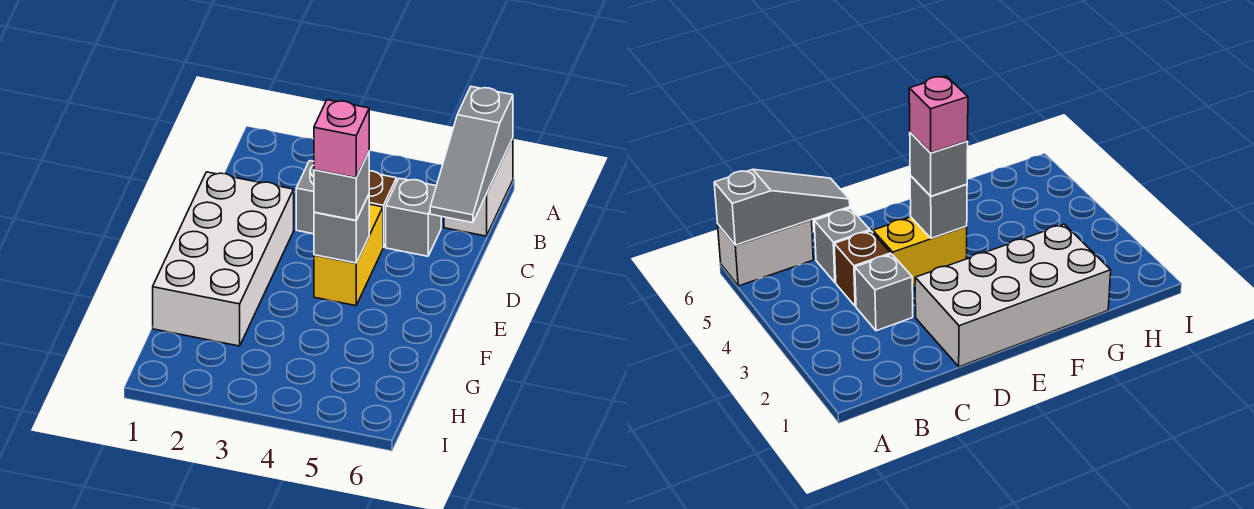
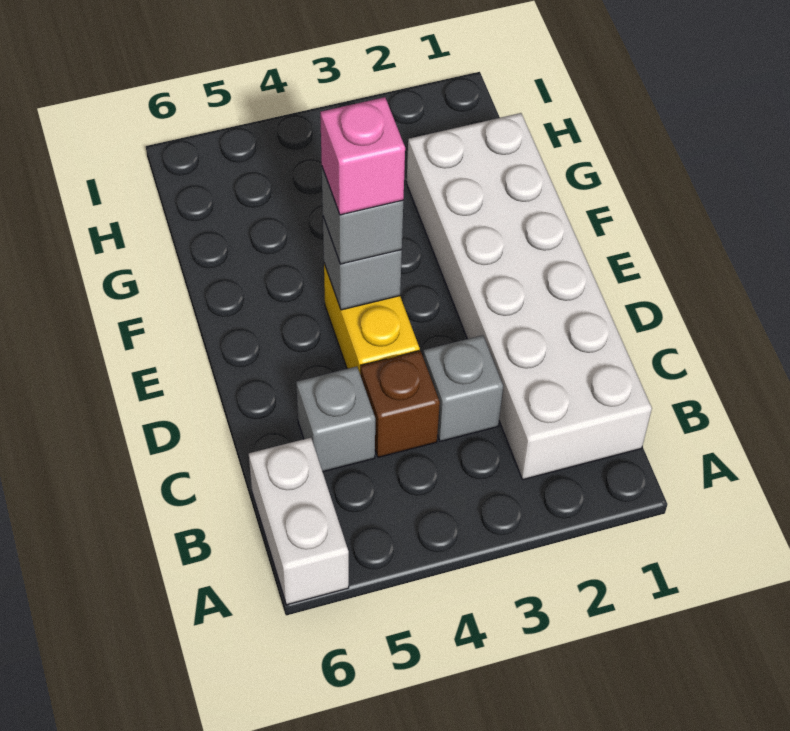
grey slope A6:C6 level 2 top A -> none
white brick D1:G2 level 1 -> white brick B1:G2 level 1

